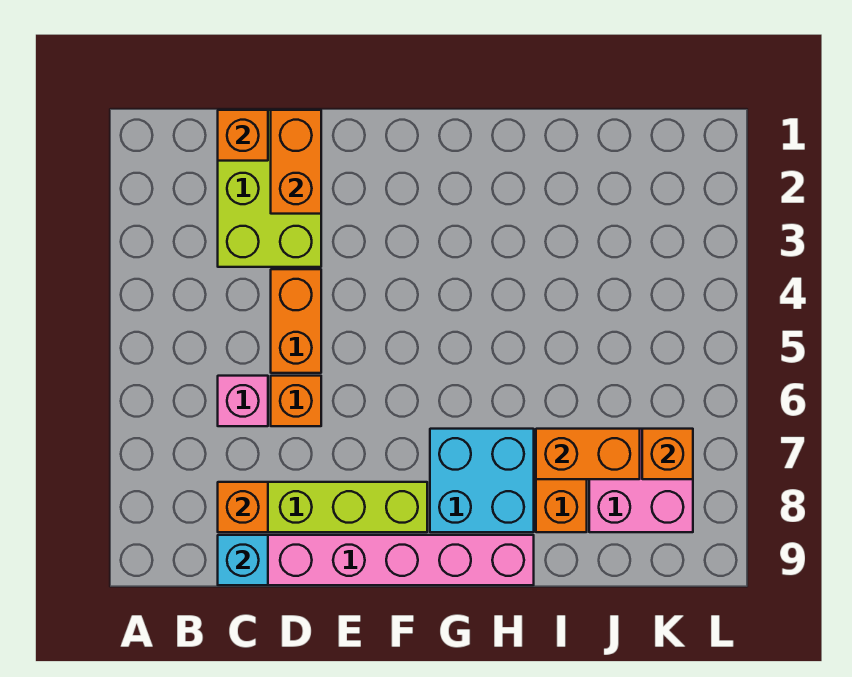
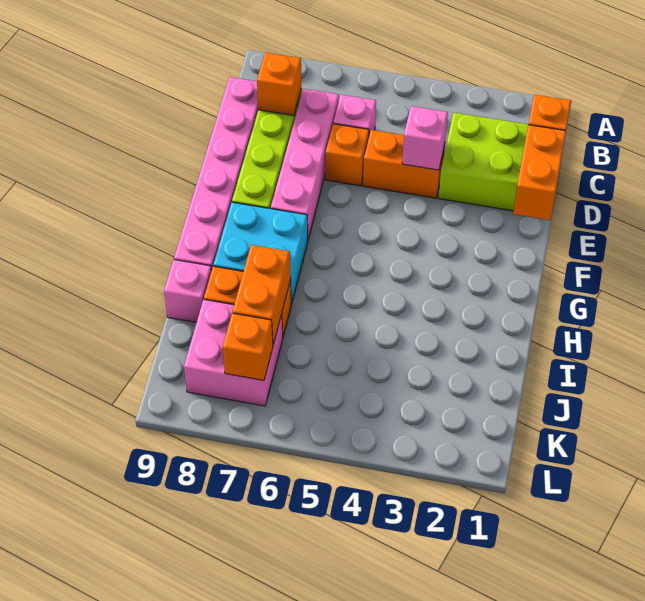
none -> pink brick C7:F7 level 1
cyan brick C9 level 2 -> none
orange brick D1:D2 level 2 -> orange brick D1:E1 level 2
none -> pink brick D4 level 2
none -> pink brick I9 level 1

